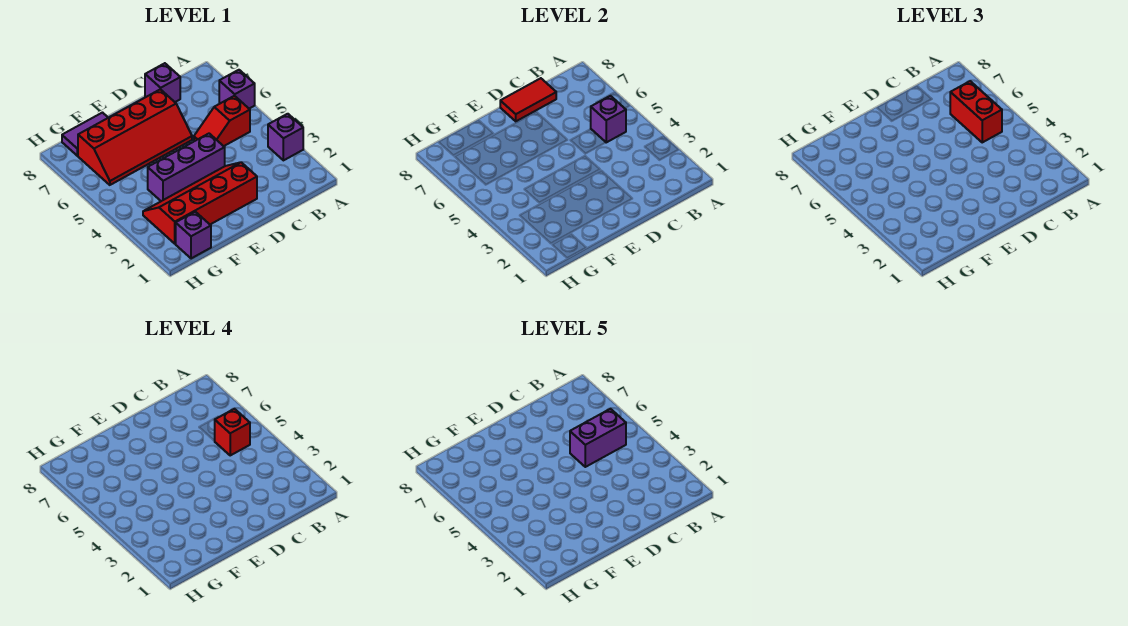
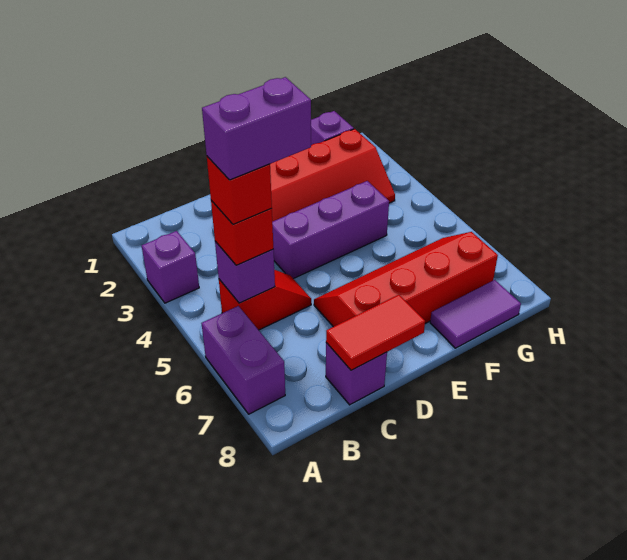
purple brick A6 level 1 -> purple brick A6:A7 level 1
red brick B5:B6 level 3 -> red brick B5 level 3

